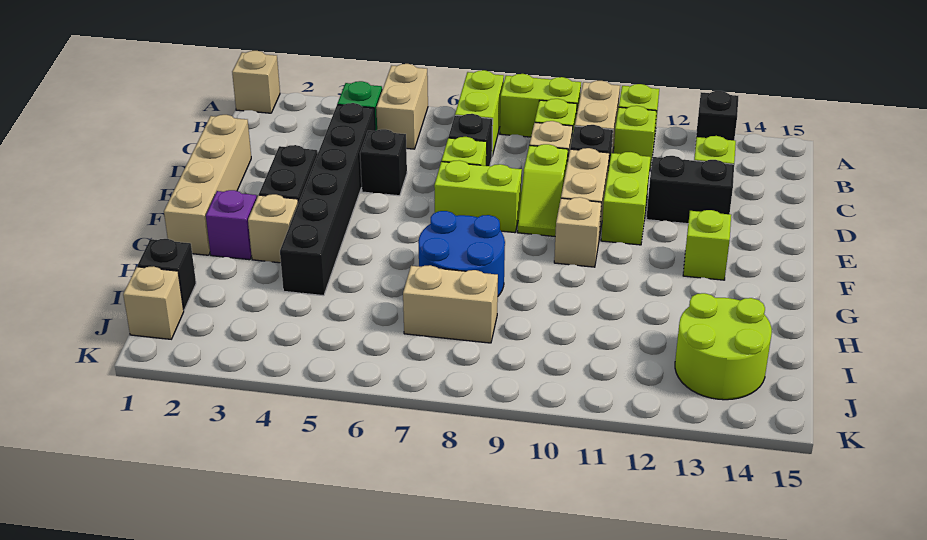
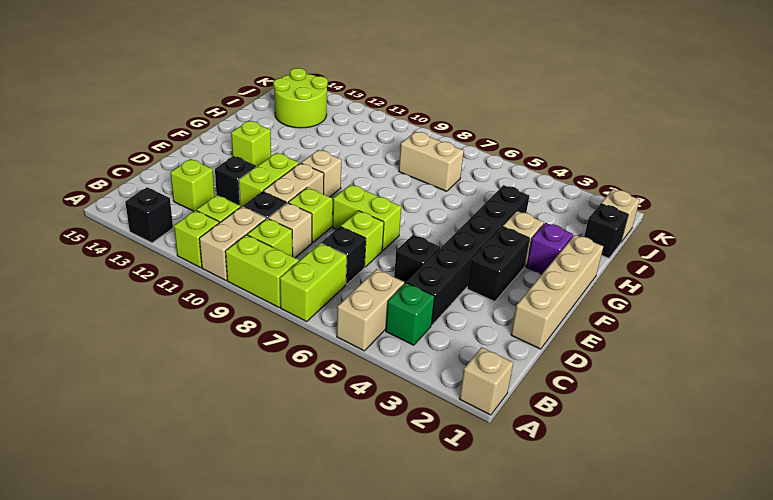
black brick D12:D13 level 1 -> black brick D12 level 1
blue round brick G7:H8 level 1 -> none

